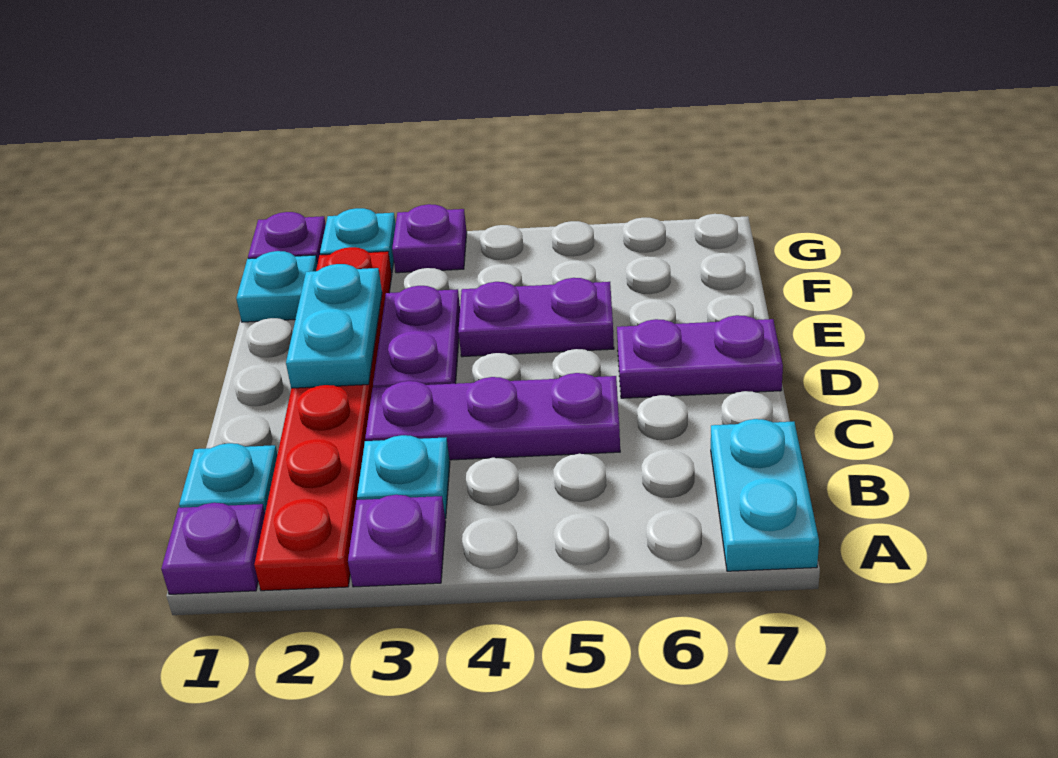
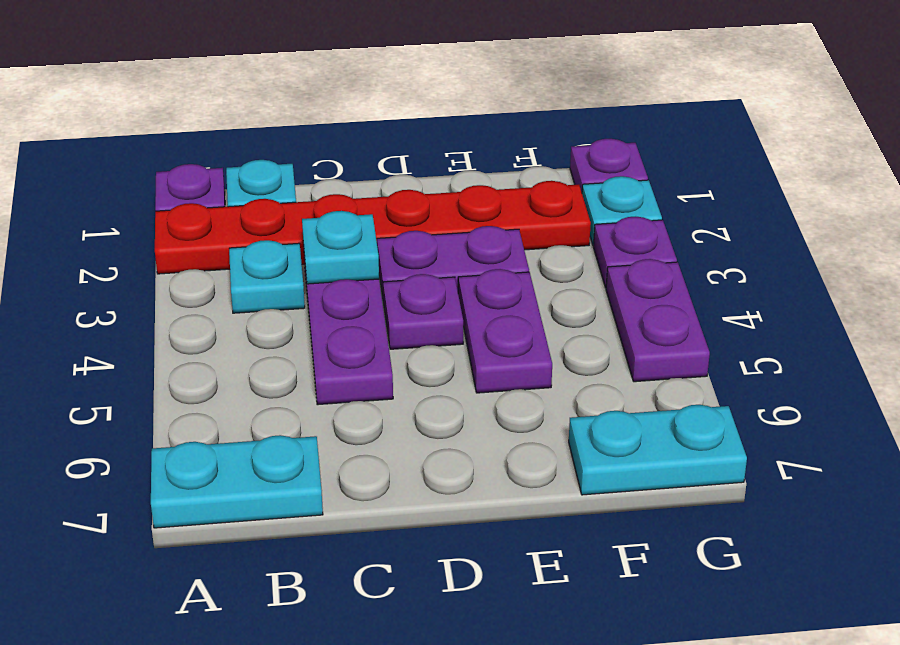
purple plate A3 level 1 -> purple plate D4 level 1
cyan plate D2:E2 level 2 -> cyan plate F7:G7 level 1
purple plate D6:D7 level 1 -> purple plate G4:G5 level 1
cyan plate F1 level 1 -> cyan plate C3 level 2

